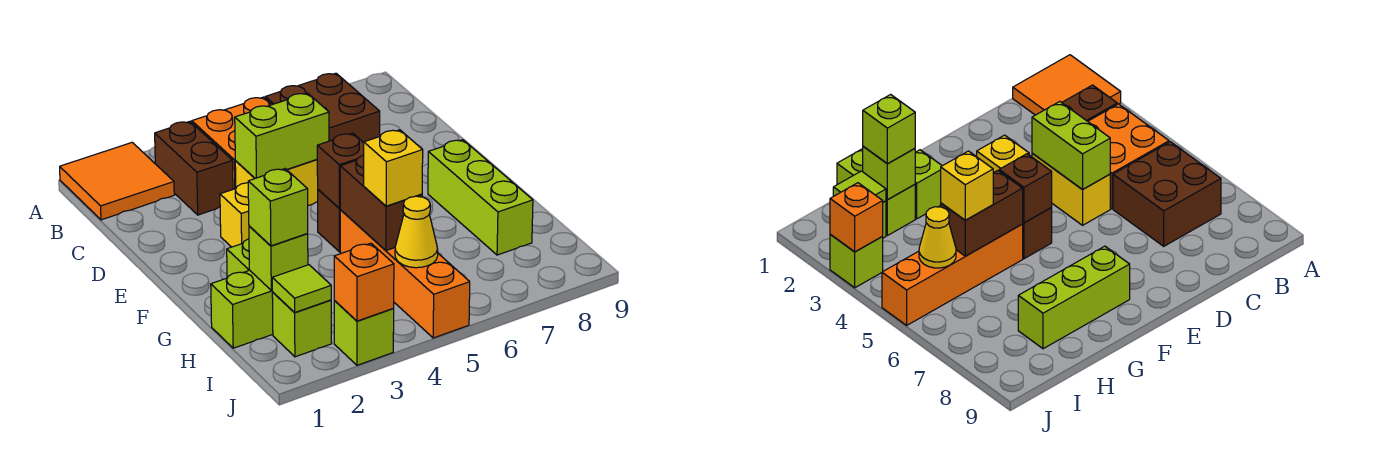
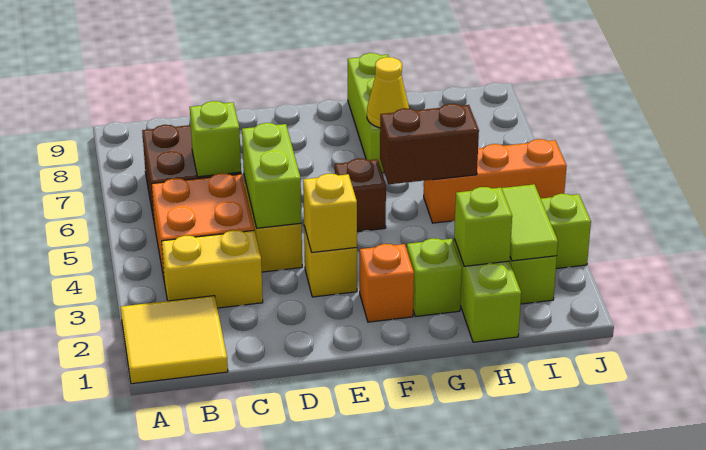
orange tile A1:B2 level 1 -> yellow tile A1:B2 level 1
brown brick B3:C3 level 1 -> yellow brick B3:C3 level 1
brown brick F5 level 2 -> none
lime brick F8:H8 level 1 -> lime brick G7:G9 level 1
orange brick G5:J5 level 1 -> orange brick H5:J5 level 1
lime brick H2 level 3 -> lime brick C6 level 2
yellow brick H5 level 3 -> yellow brick E3 level 2
lime tile I2 level 2 -> lime tile I2:I3 level 2
yellow cone I5 level 2 -> yellow cone G7 level 2
orange brick J3 level 2 -> orange brick F2 level 1

